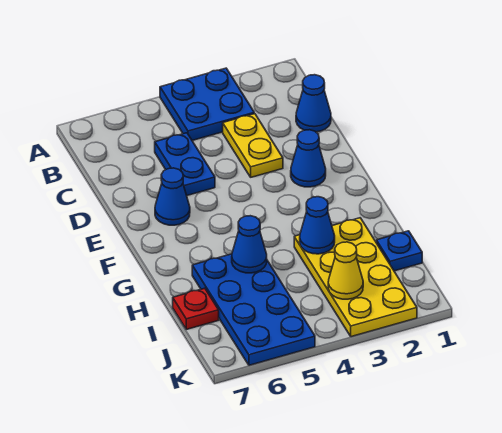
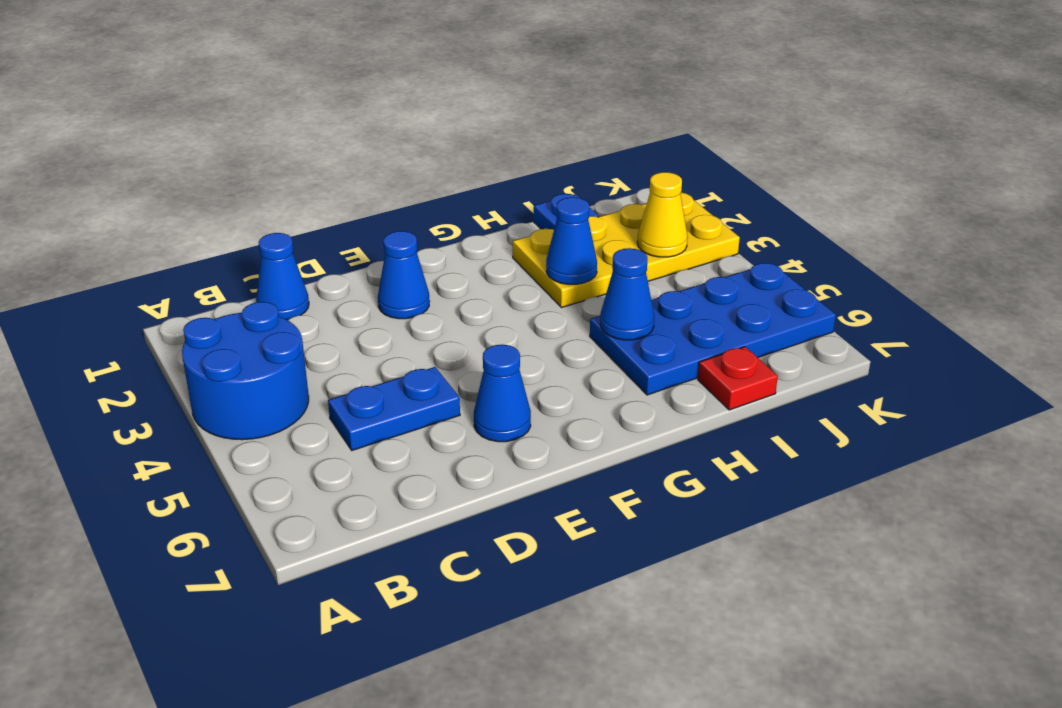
blue plate A3:B4 level 1 -> blue round brick A3:B4 level 1
yellow plate C3:D3 level 1 -> none

